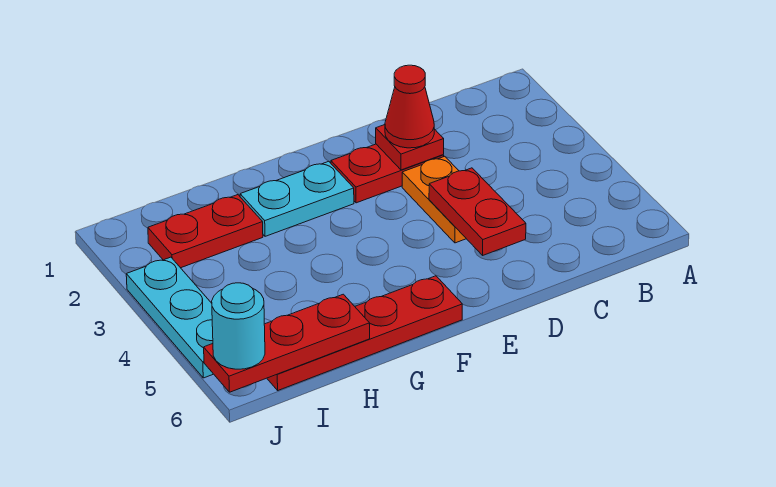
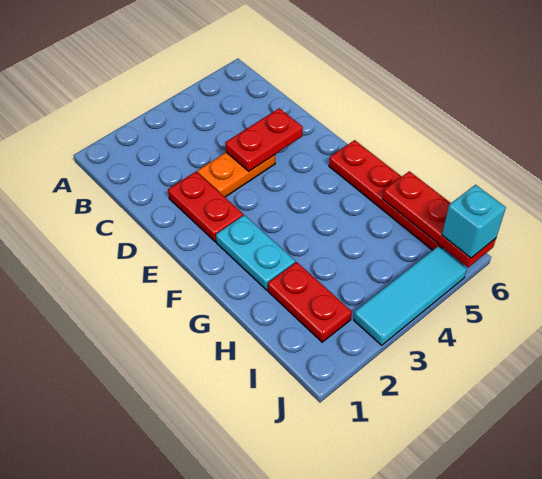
red plate D2 level 2 -> none
red cone D2 level 3 -> none
cyan plate J3:J5 level 1 -> cyan tile J3:J5 level 1
cyan round brick J6 level 3 -> cyan brick J6 level 3

